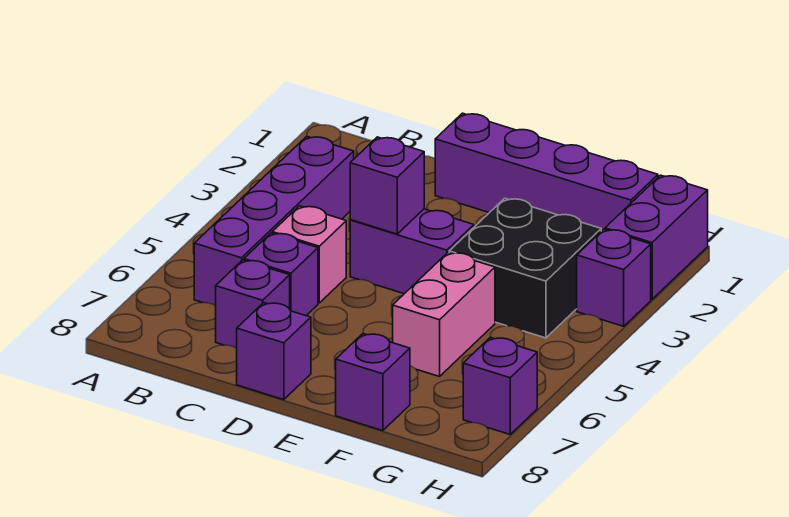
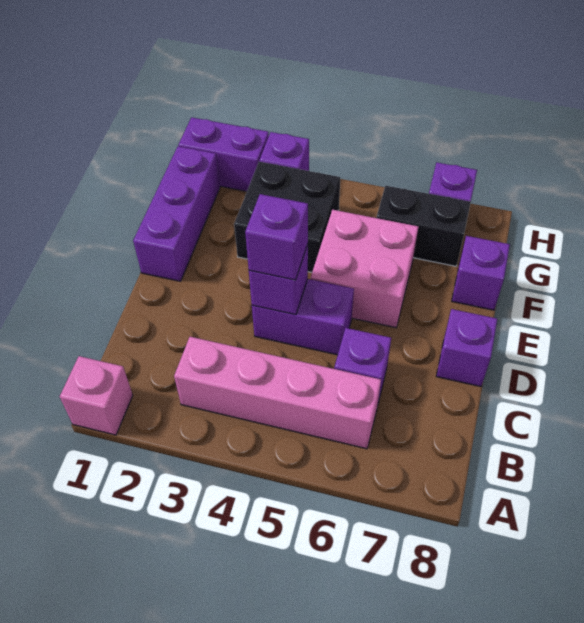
purple brick B3:B6 level 1 -> pink brick B3:B6 level 1
pink brick C5 level 1 -> pink brick A1 level 1
purple brick C7 level 1 -> purple brick D4 level 3
purple brick D1:G1 level 1 -> purple brick E1:G1 level 1
purple brick D4:E4 level 1 -> purple brick D4:D5 level 1
pink brick F5:F6 level 1 -> pink brick E5:F6 level 1
none -> black brick G6:G7 level 1

